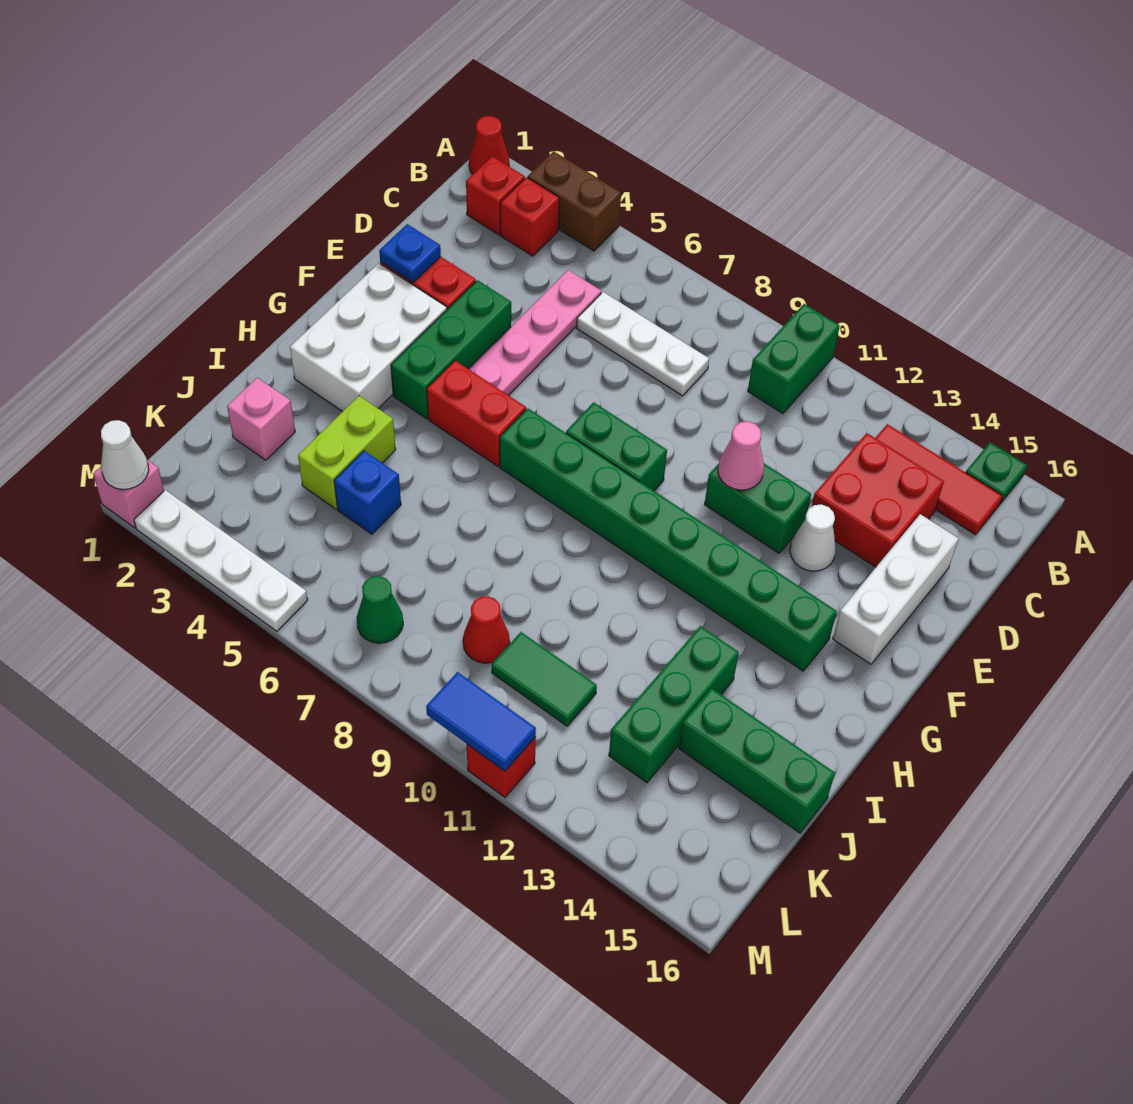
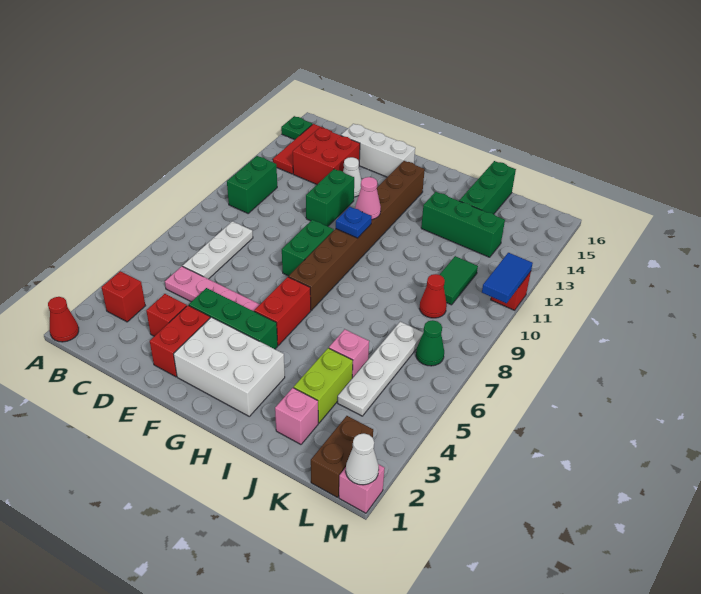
brown brick A3:A4 level 1 -> brown brick L1:L2 level 1
green brick A10:B10 level 1 -> green brick B10:B11 level 1
red brick B2 level 1 -> red brick D3 level 1
blue plate E2 level 2 -> blue plate G10 level 2
pink cone E11 level 2 -> pink cone G11 level 2
green brick G7:G14 level 1 -> brown brick G7:G14 level 1
lime brick I4:J4 level 1 -> lime brick J3:J4 level 1
blue brick J5 level 1 -> pink brick J5 level 1
white plate M2:M5 level 1 -> white plate K4:K7 level 1

